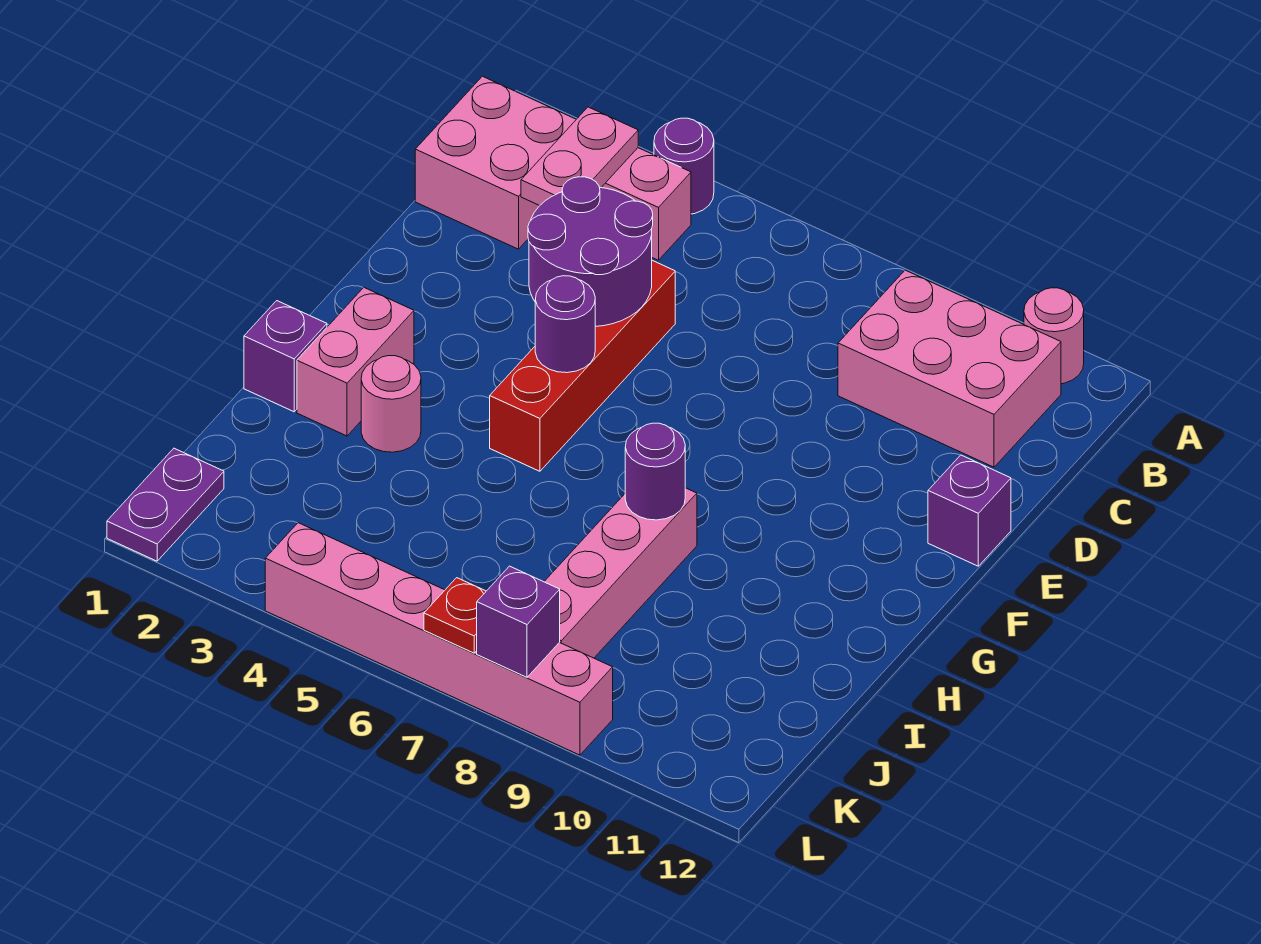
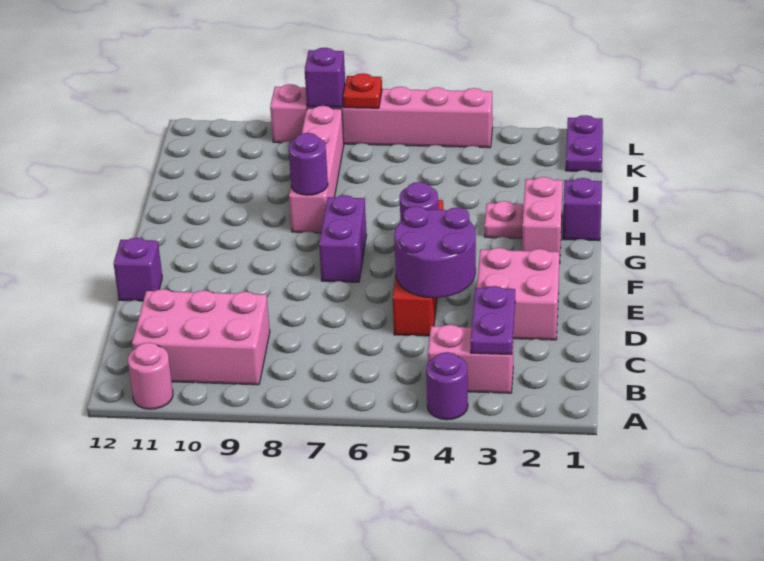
pink brick B1:C2 level 1 -> pink brick D2:E3 level 1
pink plate B3:C3 level 2 -> purple plate B3:C3 level 2
none -> purple brick F7:G7 level 1
pink round brick H3 level 1 -> pink plate H3 level 1

